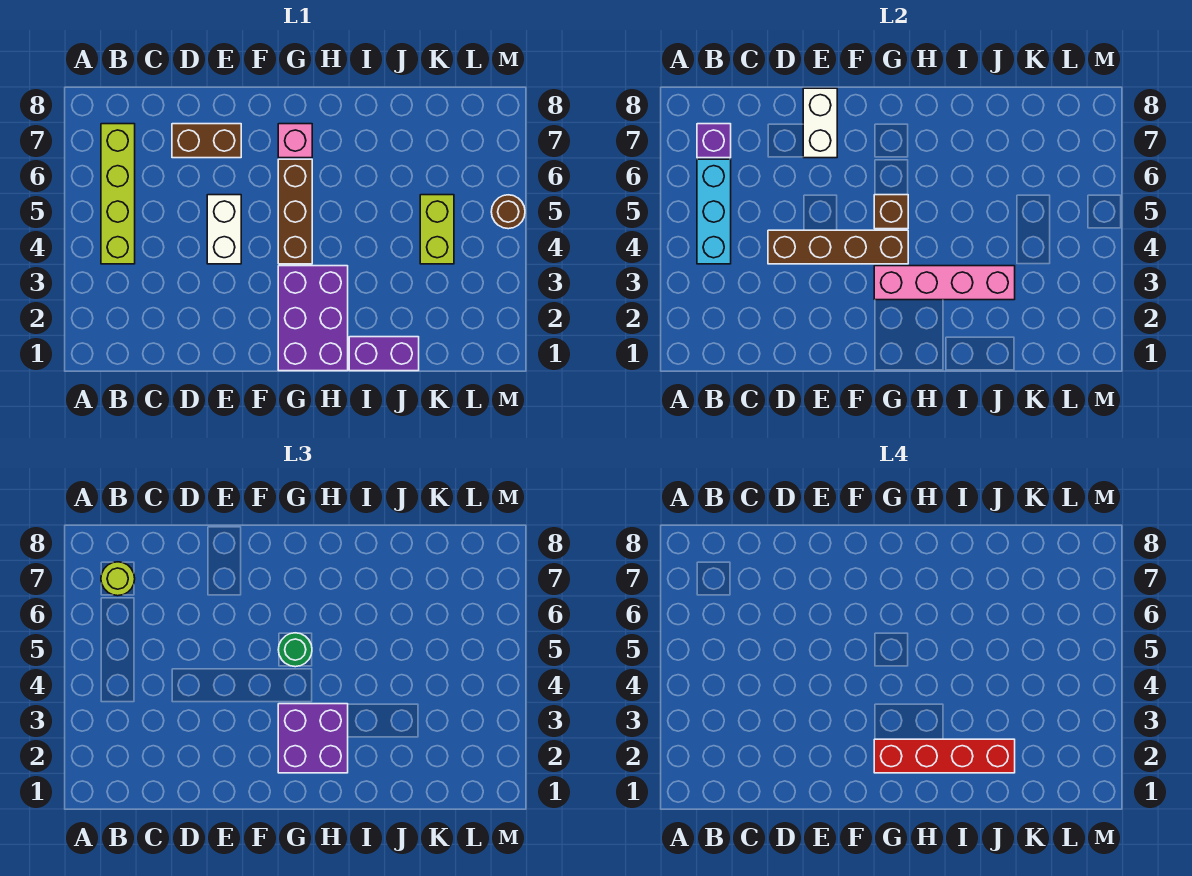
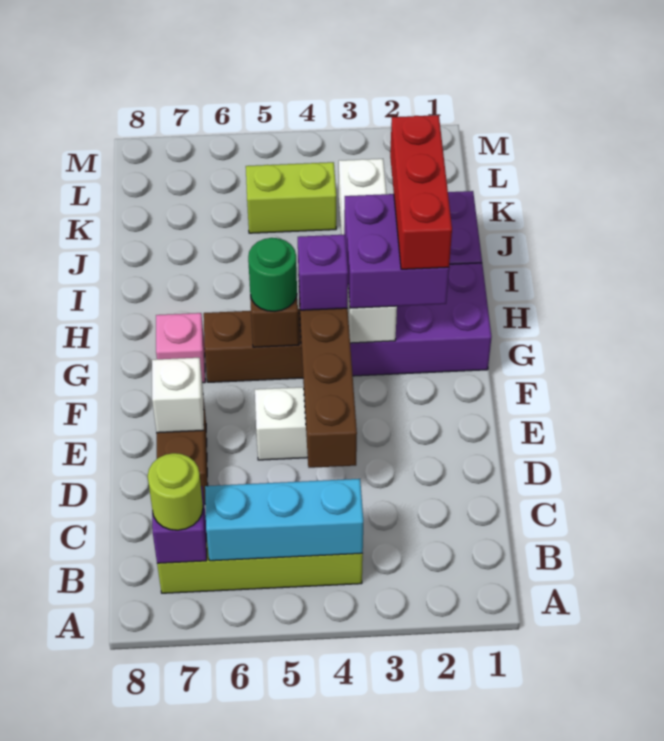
white brick E7:E8 level 2 -> white brick E7 level 2
red brick G2:J2 level 4 -> red brick G2:I2 level 4
pink brick G3:J3 level 2 -> white brick G3:J3 level 2
none -> purple brick G4 level 3
brown round brick M5 level 1 -> none

